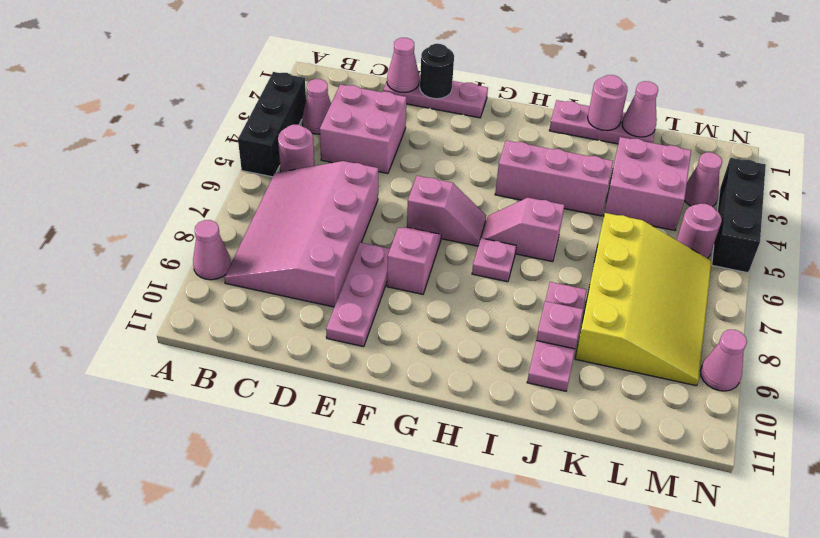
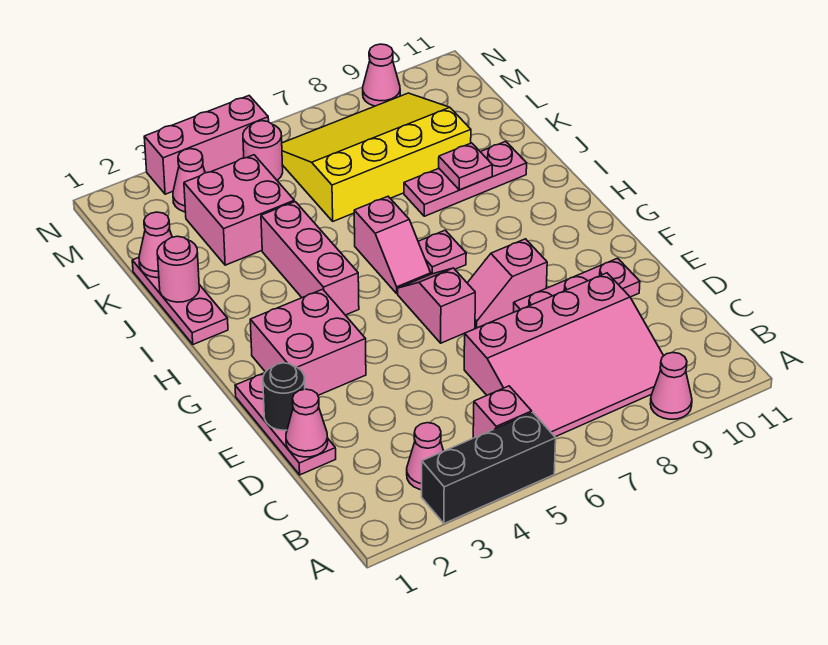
pink round brick B5 level 1 -> pink brick B5 level 1
pink brick C3:D4 level 1 -> pink brick F2:G3 level 1
black brick N3:N5 level 1 -> pink brick N3:N5 level 1

